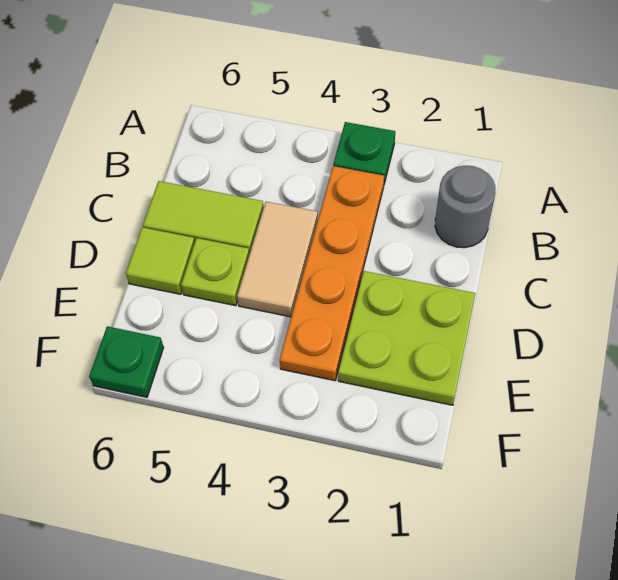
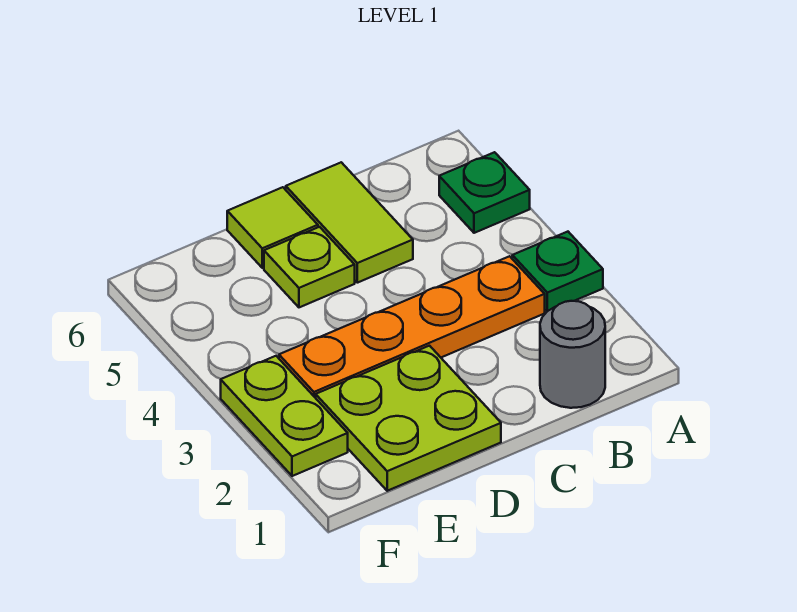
tan tile C4:D4 level 1 -> none
none -> lime plate F2:F3 level 1
green plate F6 level 1 -> green plate A5 level 1

